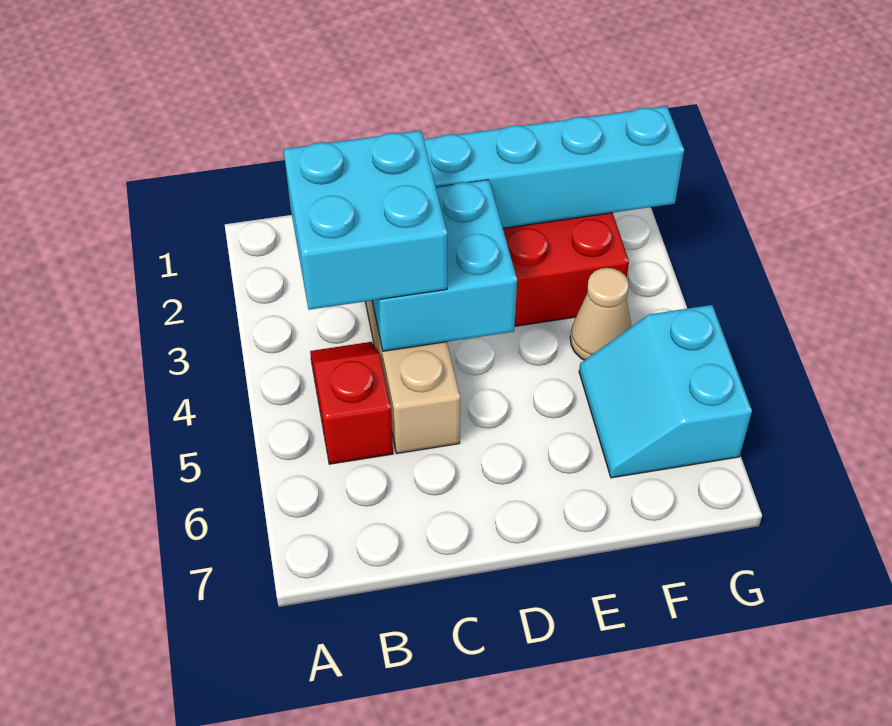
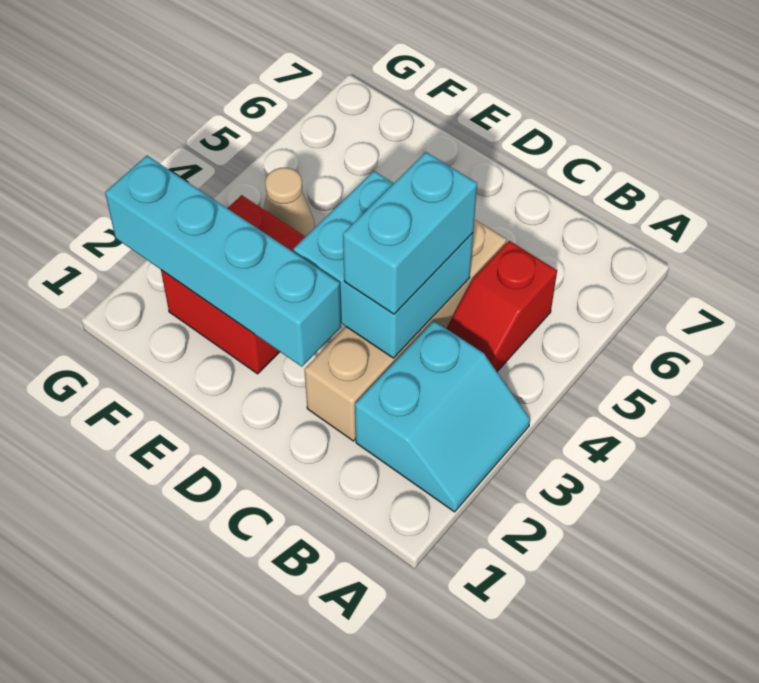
cyan brick B3:C4 level 3 -> cyan brick C3:C4 level 3
cyan slope F5:G6 level 1 top G -> cyan slope A2:B3 level 1 top B

